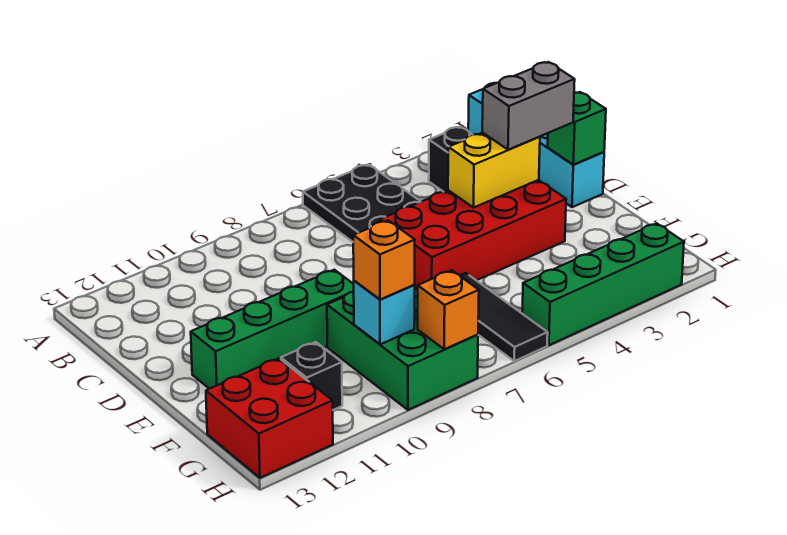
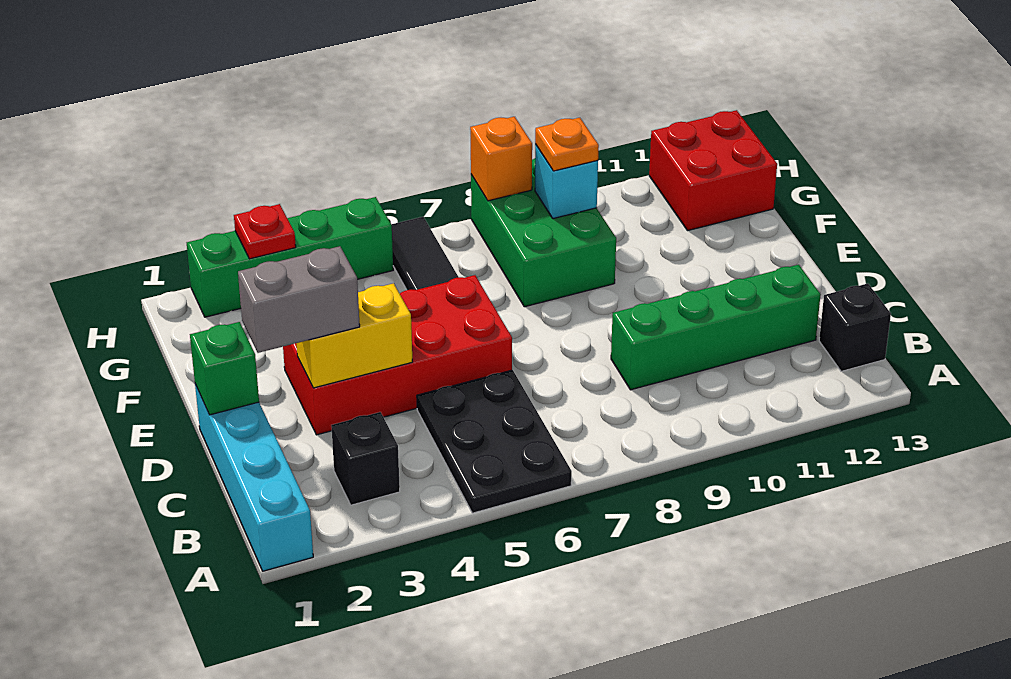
green brick E9:E12 level 1 -> green brick C9:C12 level 1
orange brick G9 level 3 -> orange plate G9 level 3
black brick G11 level 1 -> black brick B13 level 1
none -> red plate H3 level 2

